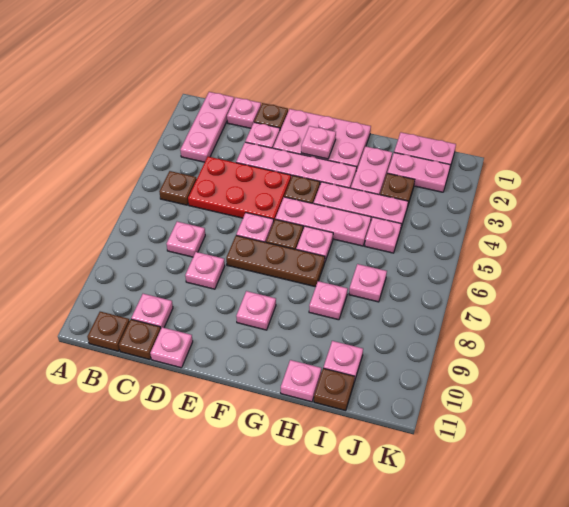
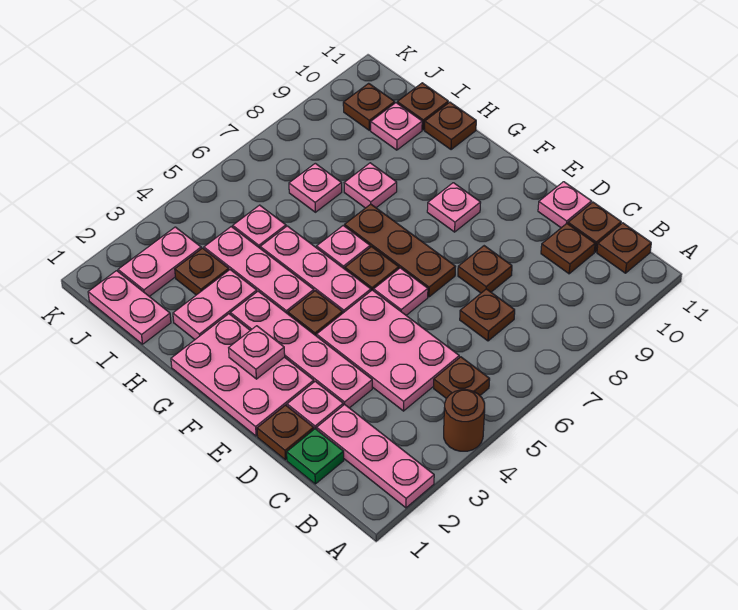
none -> brown round brick A4 level 1
pink plate B1:B3 level 1 -> pink plate A2:C2 level 1
pink plate C1 level 1 -> green plate C1 level 1
red plate C4:E5 level 1 -> pink plate C4:E5 level 1
pink plate C7 level 1 -> brown plate C7 level 1
pink plate C10 level 1 -> brown plate C10 level 1
pink plate D8 level 1 -> brown plate D8 level 1
pink plate H11 level 1 -> brown plate H11 level 1
pink plate I2:J2 level 1 -> pink plate J2:J3 level 1
none -> brown plate J10 level 1

